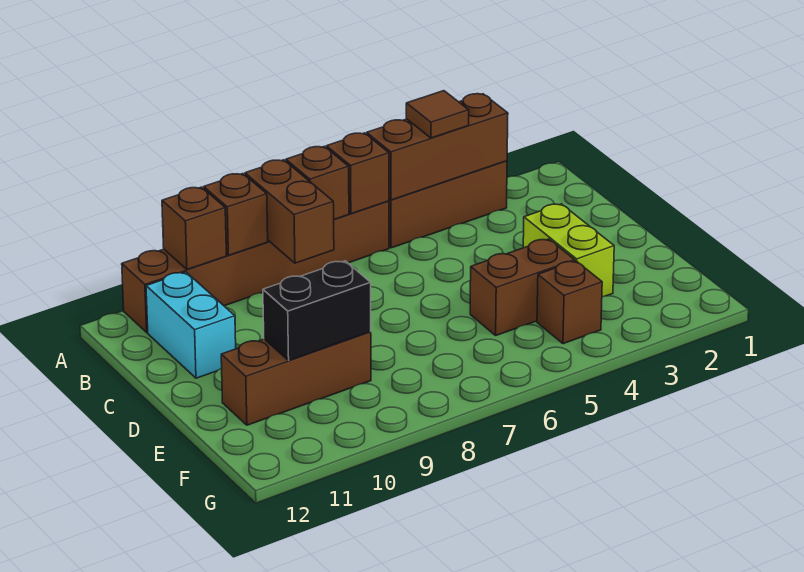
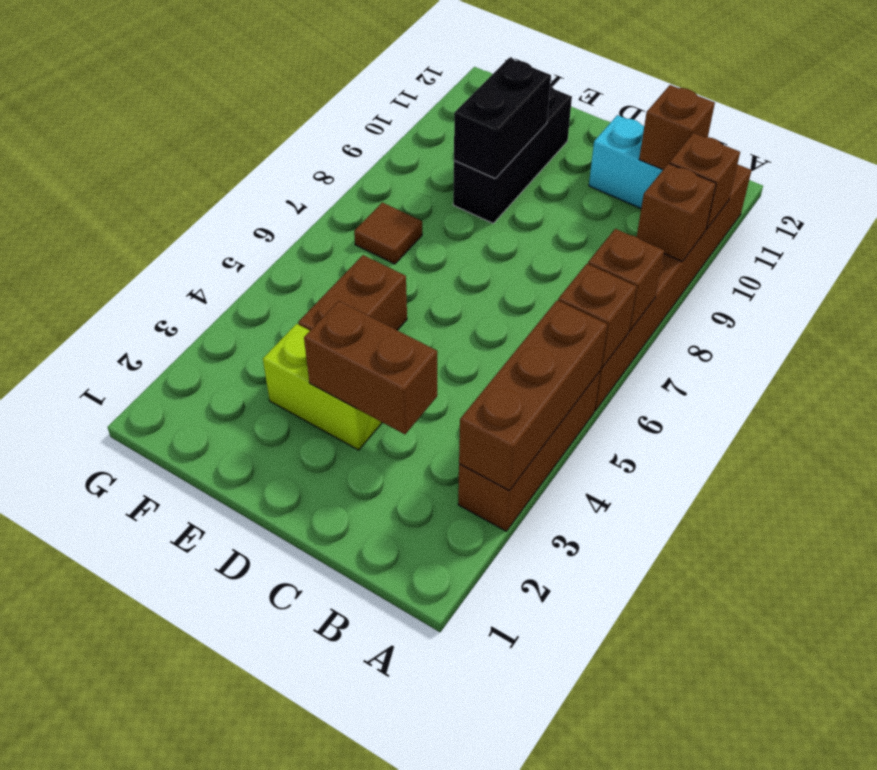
brown tile A4 level 3 -> brown tile F7 level 1
brown brick A8:B8 level 2 -> brown brick C3:D3 level 2
brown brick E9:E11 level 1 -> black brick E9:E11 level 1
brown brick F4 level 1 -> brown brick B11 level 2

